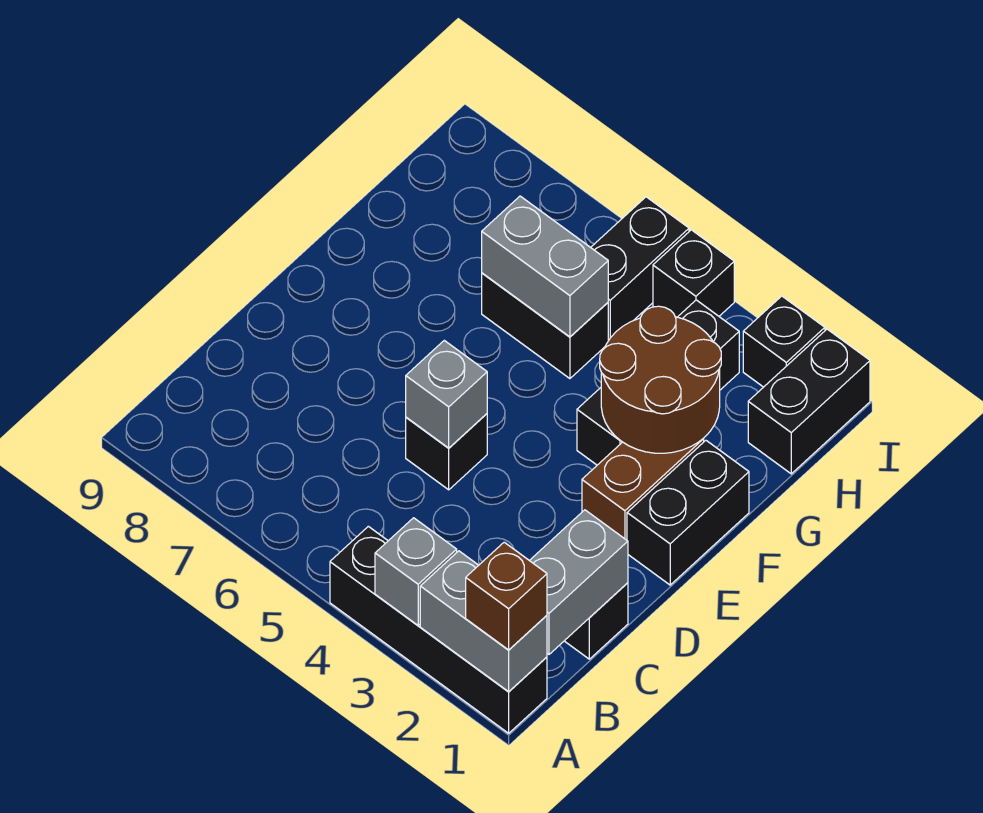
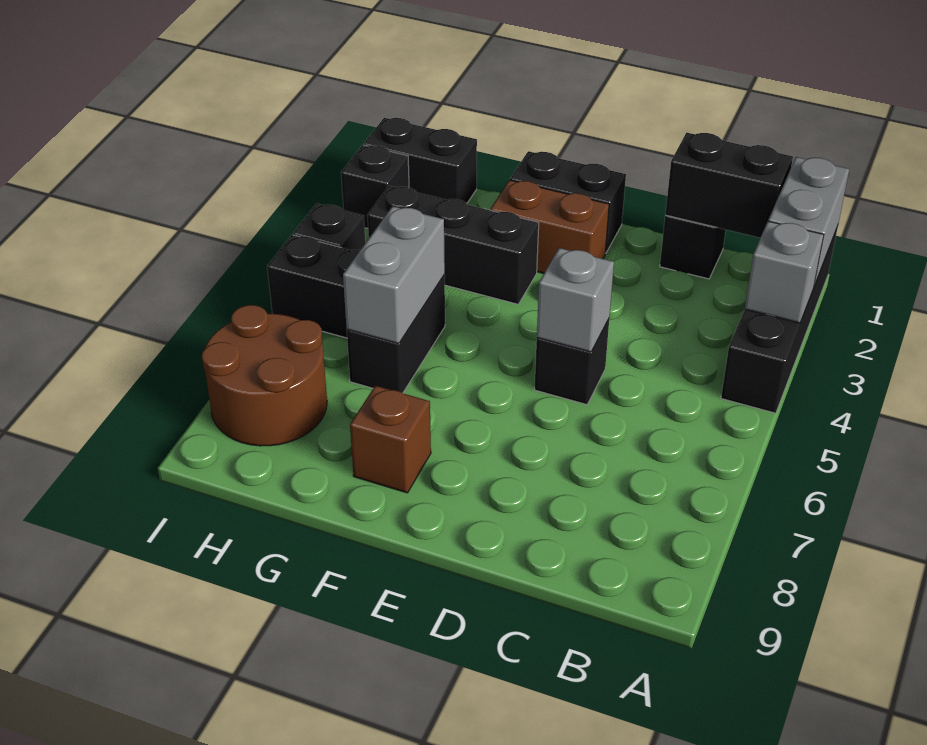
brown brick A1 level 3 -> brown brick F8 level 1
grey brick B1:C1 level 2 -> black brick B1:C1 level 2
brown round brick F2:G3 level 2 -> brown round brick H7:I8 level 1

